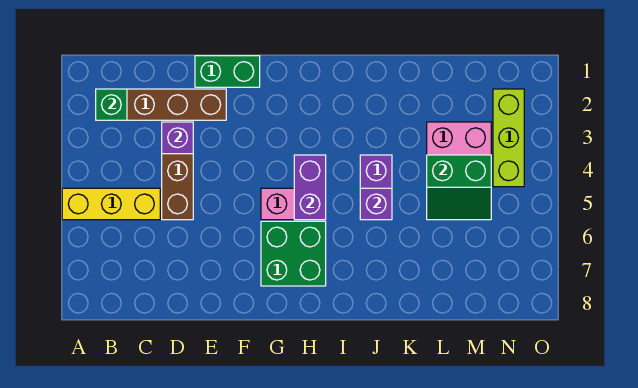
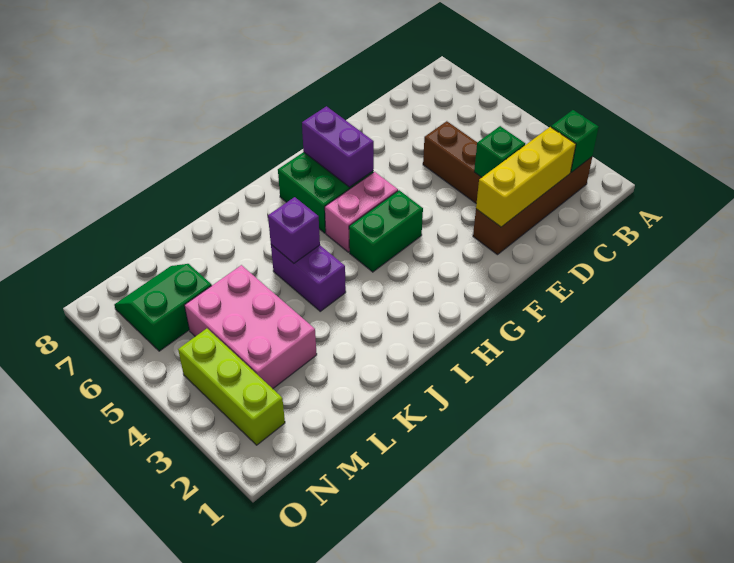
yellow brick A5:C5 level 1 -> yellow brick C2:E2 level 2
purple brick D3 level 2 -> green brick D3 level 2
green brick E1:F1 level 1 -> green brick G4:H4 level 1
purple brick H4:H5 level 2 -> purple brick G6:G7 level 2
green slope L4:M5 level 2 top 4 -> green slope M6:N7 level 1 top 6

